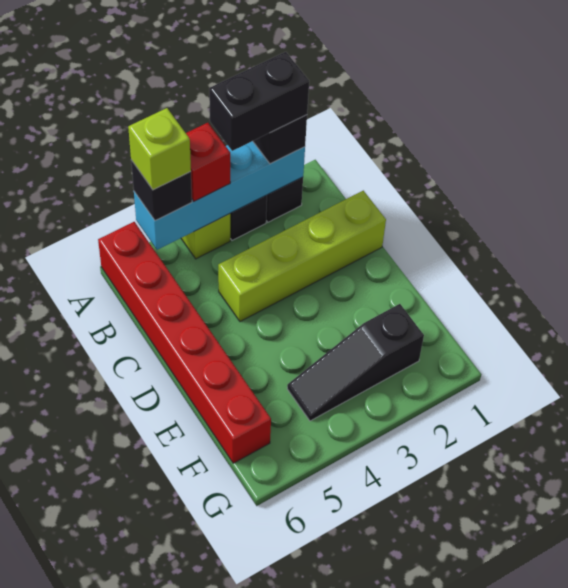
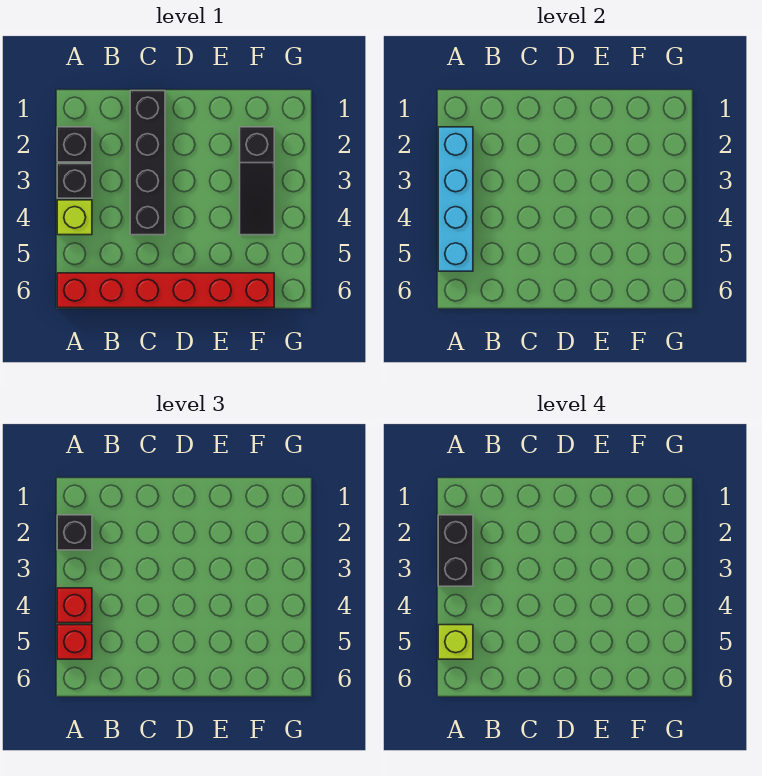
black brick A5 level 3 -> red brick A5 level 3
lime brick C1:C4 level 1 -> black brick C1:C4 level 1

